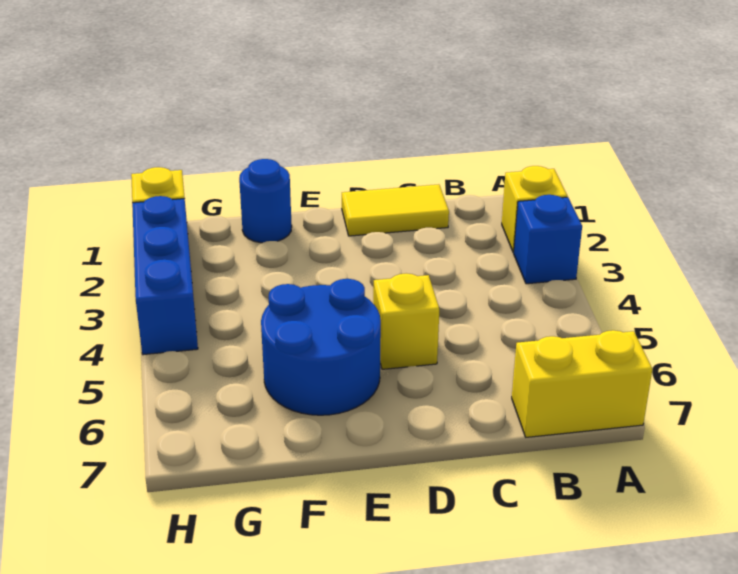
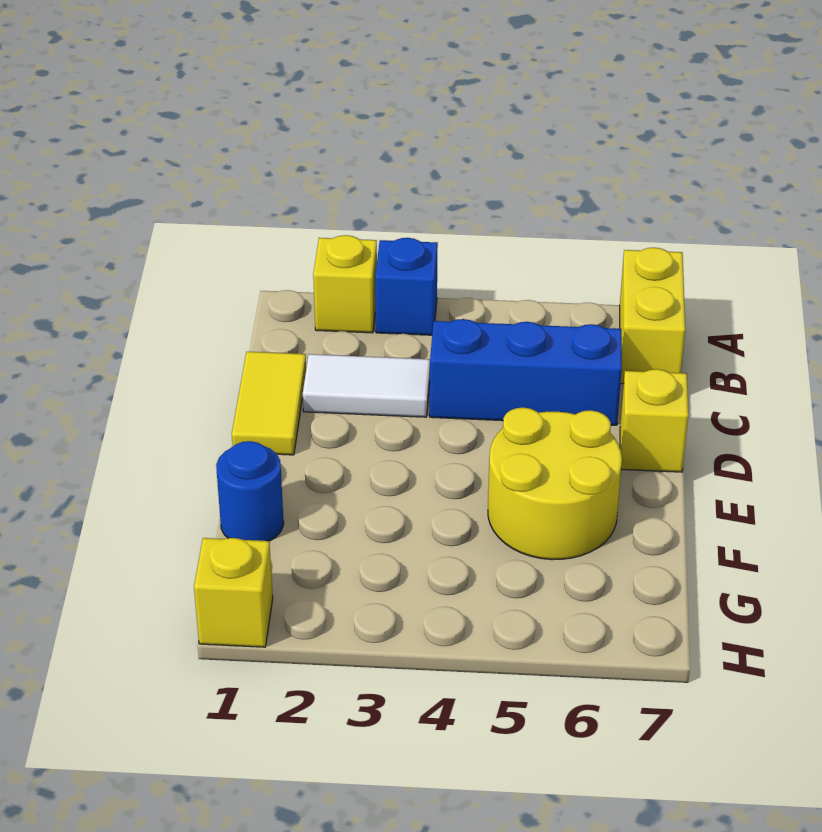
none -> white tile C2:C3 level 1
yellow brick D5 level 1 -> yellow brick D7 level 1
blue round brick E5:F6 level 1 -> yellow round brick E5:F6 level 1
blue brick H2:H4 level 1 -> blue brick C4:C6 level 1

